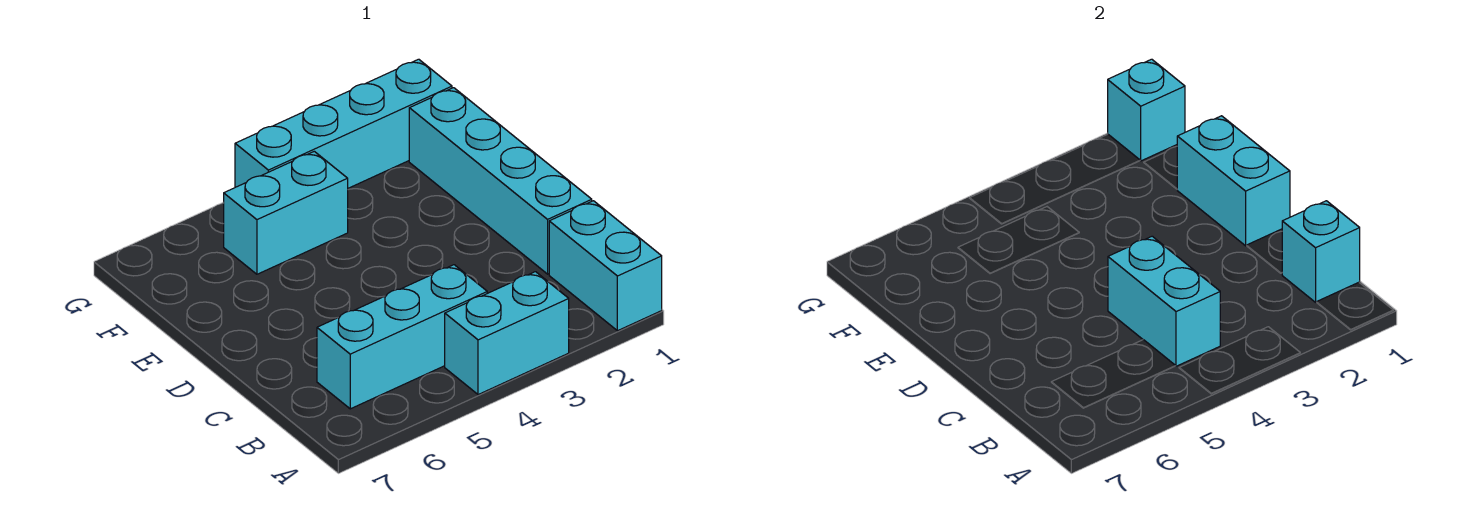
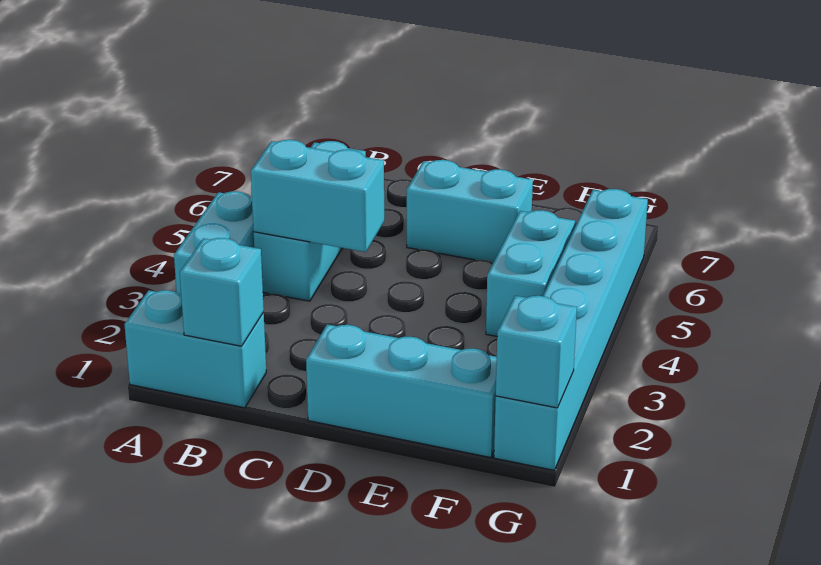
cyan brick C1:F1 level 1 -> cyan brick D1:F1 level 1
cyan brick D1:E1 level 2 -> cyan brick D6:E6 level 1
cyan brick G1:G4 level 1 -> cyan brick G1:G6 level 1

